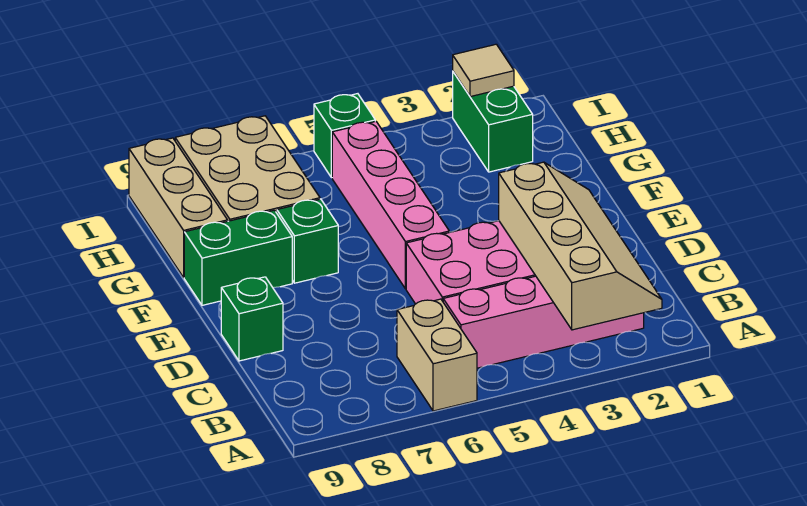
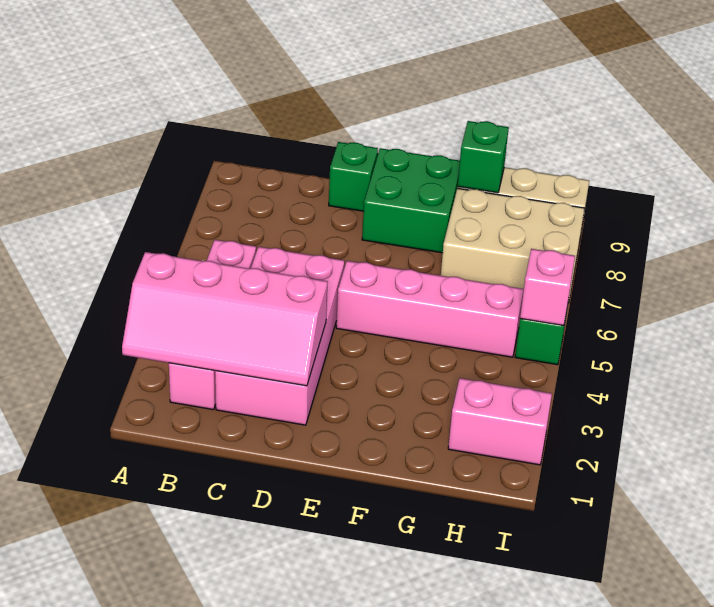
tan slope A2:D3 level 2 top 3 -> pink slope A2:D3 level 2 top 3
tan brick A6:B6 level 1 -> none
green brick F7 level 1 -> green brick G9 level 2
green brick F8:F9 level 1 -> green brick E8:F9 level 1
green brick H2:I2 level 1 -> pink brick H2:I2 level 1
tan tile I2 level 2 -> none
none -> pink brick I5 level 2

